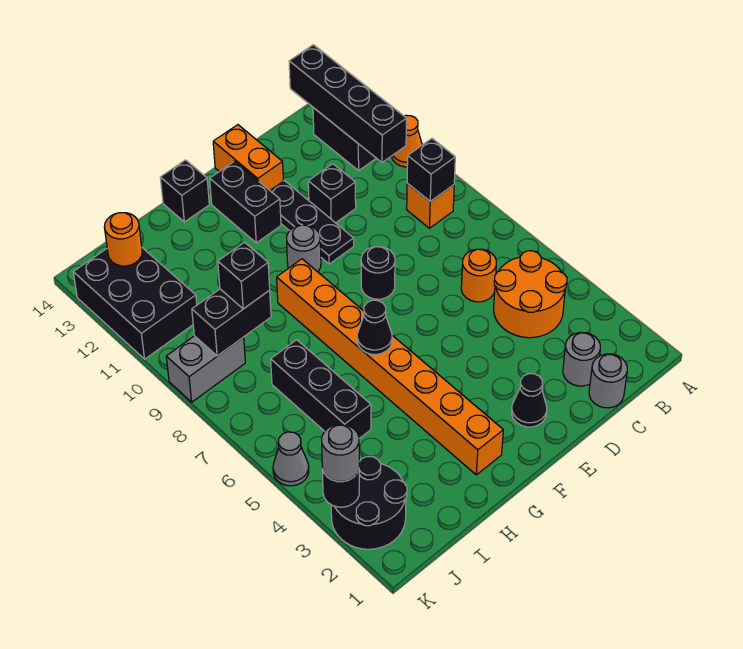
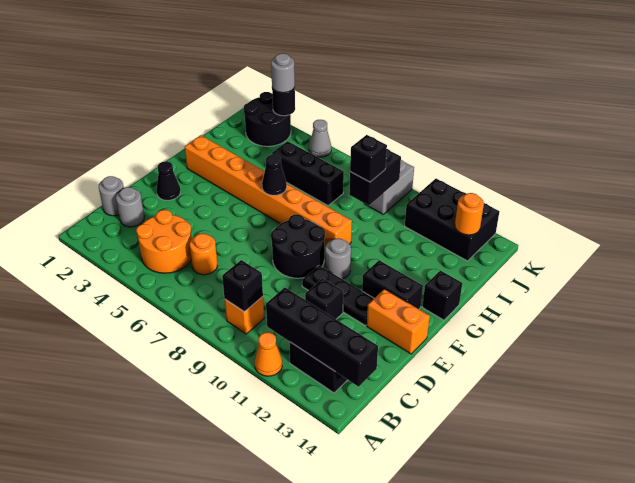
black round brick E8 level 1 -> black round brick E8:F9 level 1

